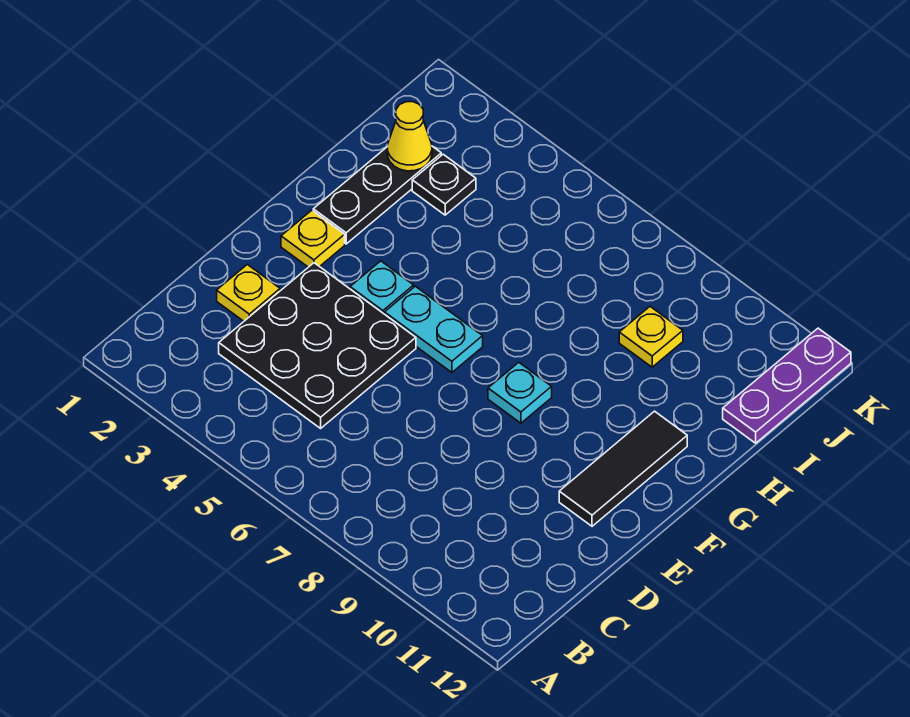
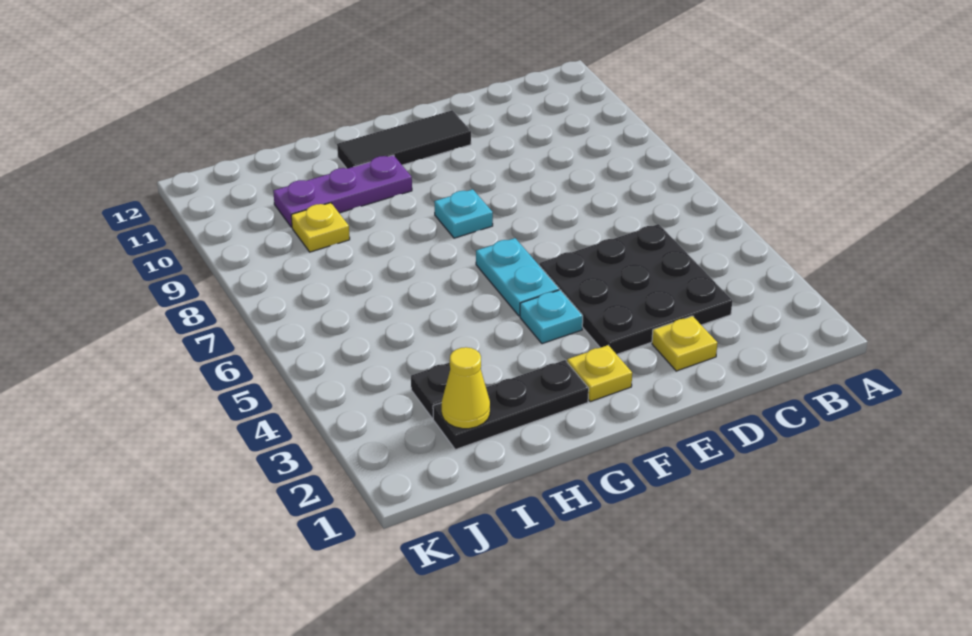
purple plate I12:K12 level 1 -> purple plate G10:I10 level 1

